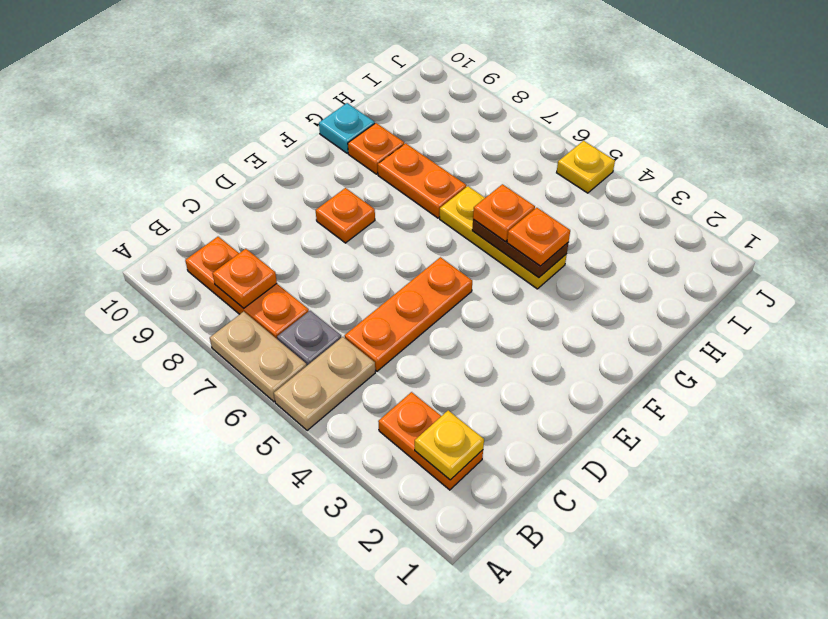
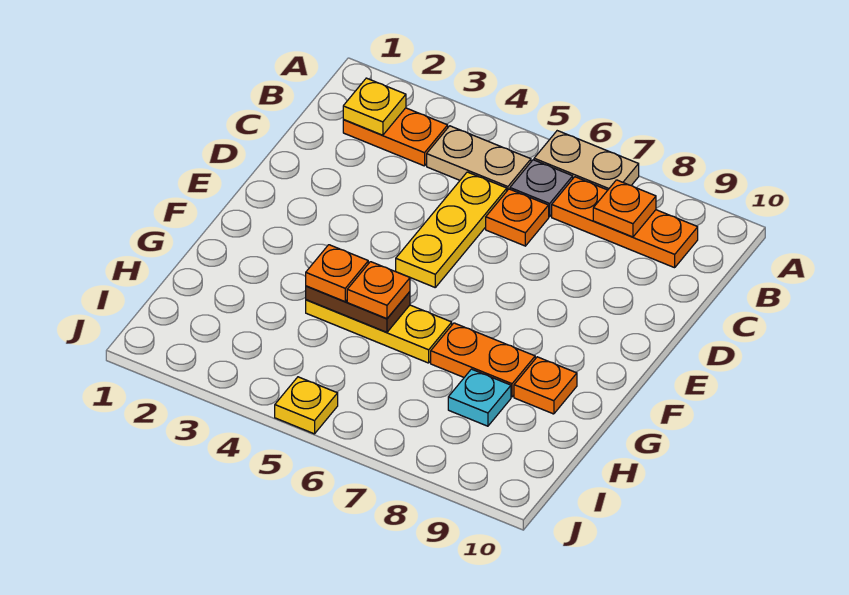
tan plate A5:B5 level 1 -> tan plate B4:B5 level 1
orange plate C5:E5 level 1 -> yellow plate C5:E5 level 1
orange plate E8 level 1 -> orange plate C6 level 1
cyan plate G10 level 1 -> cyan plate H8 level 1

